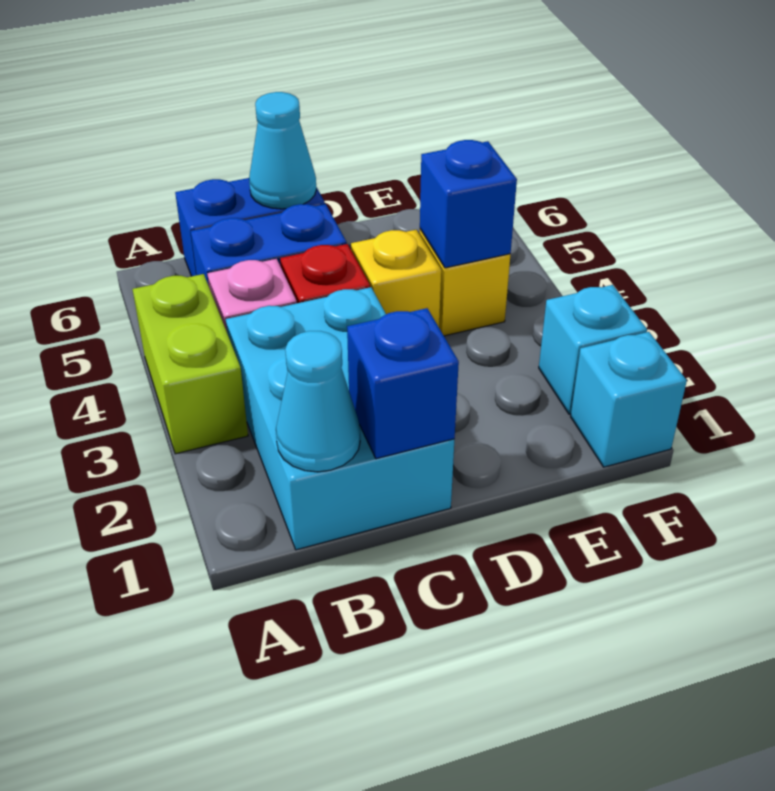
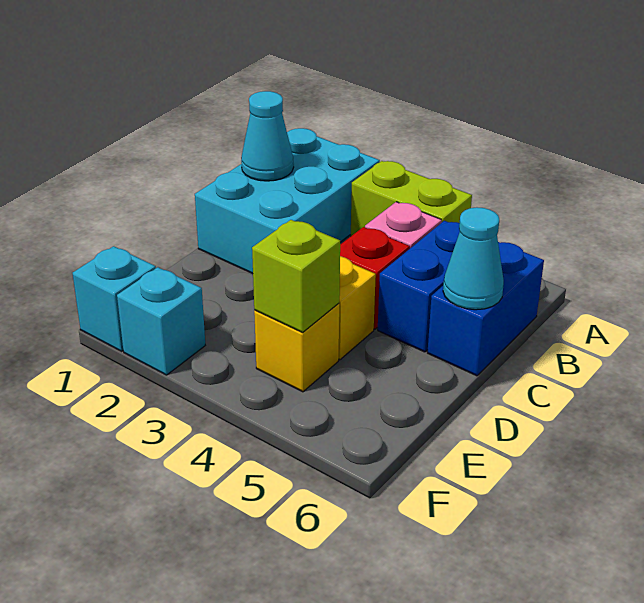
cyan brick B1:C3 level 1 -> cyan brick A1:C2 level 1
blue brick C1 level 2 -> none
blue brick E4 level 2 -> lime brick E4 level 2

